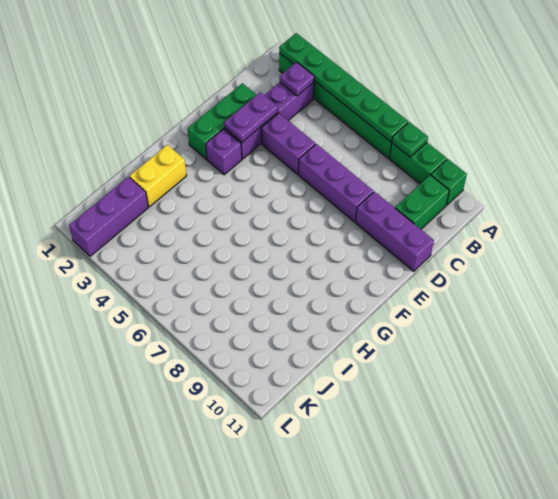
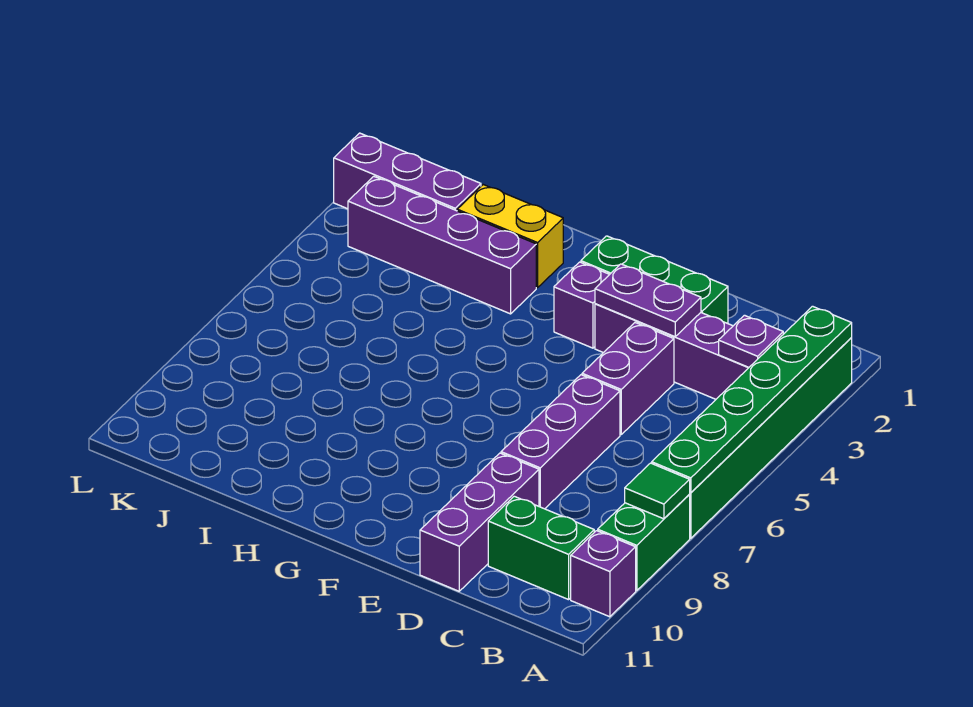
green plate A8 level 2 -> green tile A8 level 2
green brick A10 level 1 -> purple brick A10 level 1
none -> purple brick H3:K3 level 1

